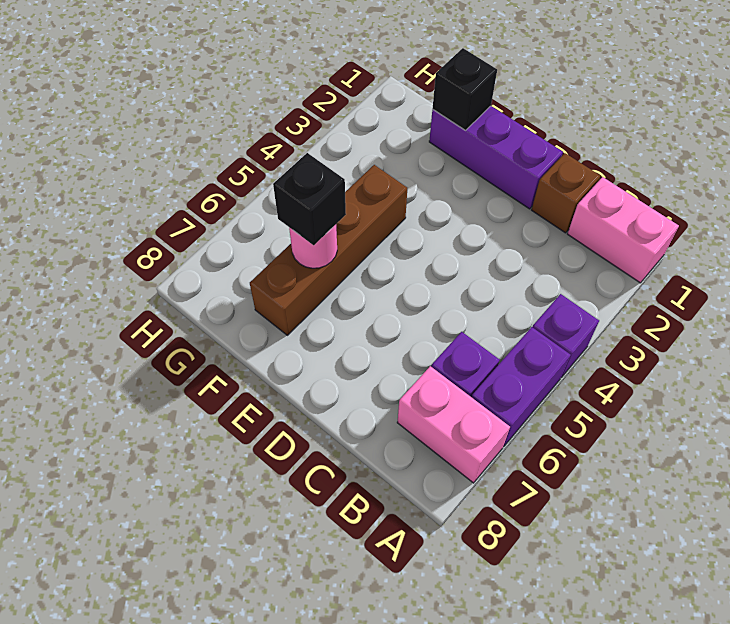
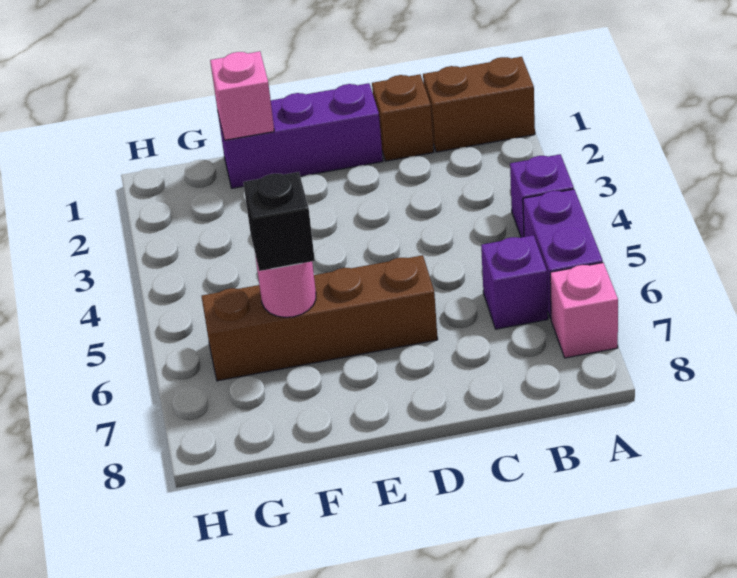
pink brick A1:B1 level 1 -> brown brick A1:B1 level 1
pink brick A7:B7 level 1 -> pink brick A7 level 1
black brick F1 level 2 -> pink brick F1 level 2
brown brick F4:F7 level 1 -> brown brick D6:G6 level 1

